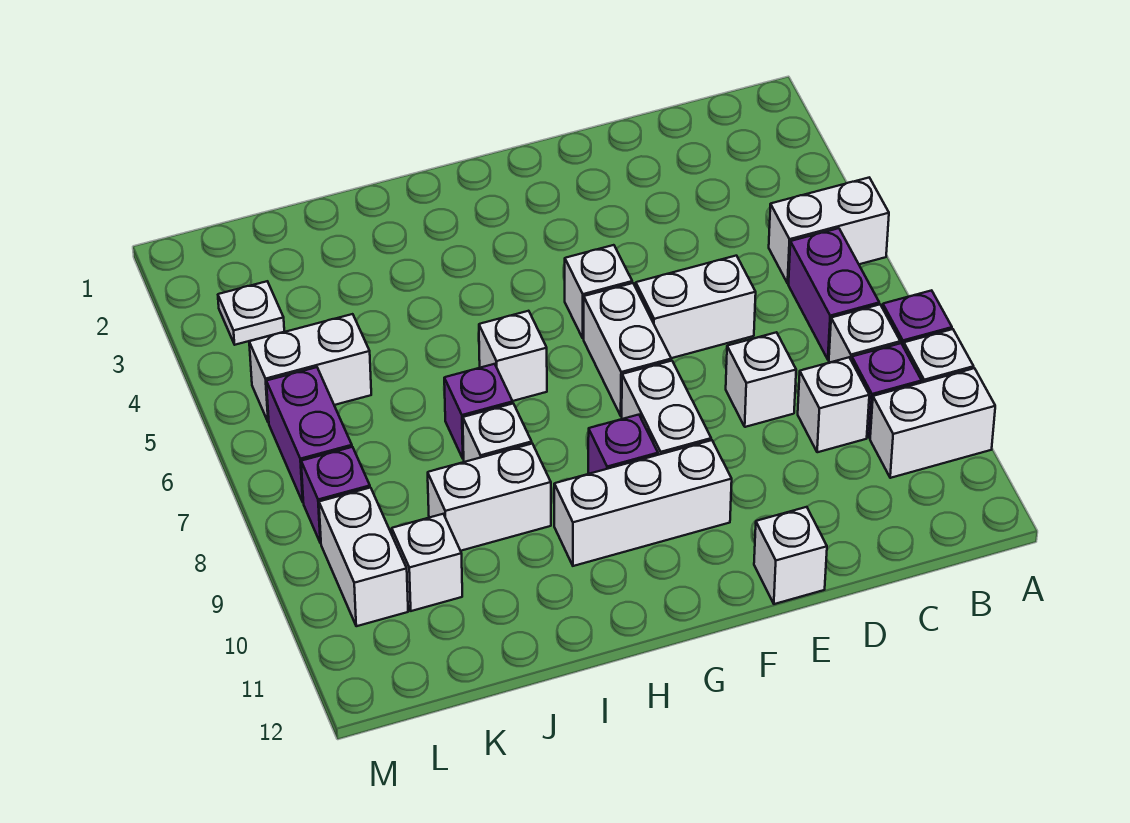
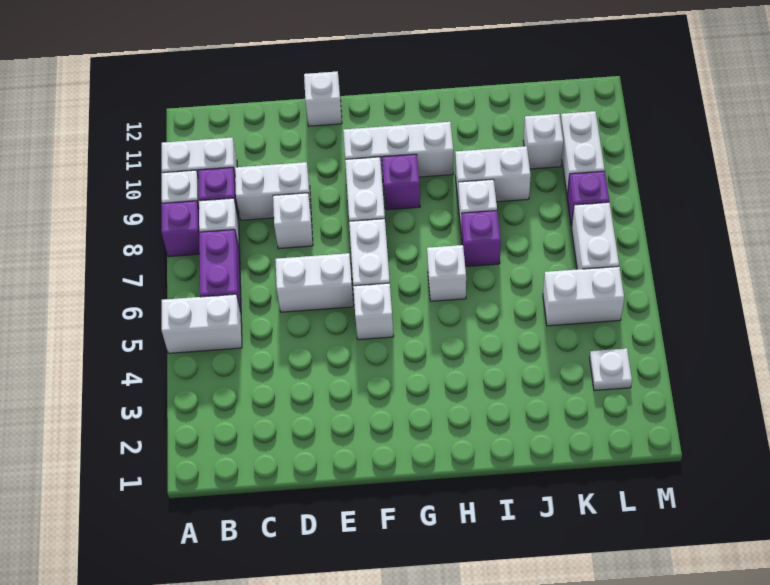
white brick C9 level 1 -> white brick C9:D9 level 1
purple brick L6:L7 level 1 -> white brick L6:L7 level 1

